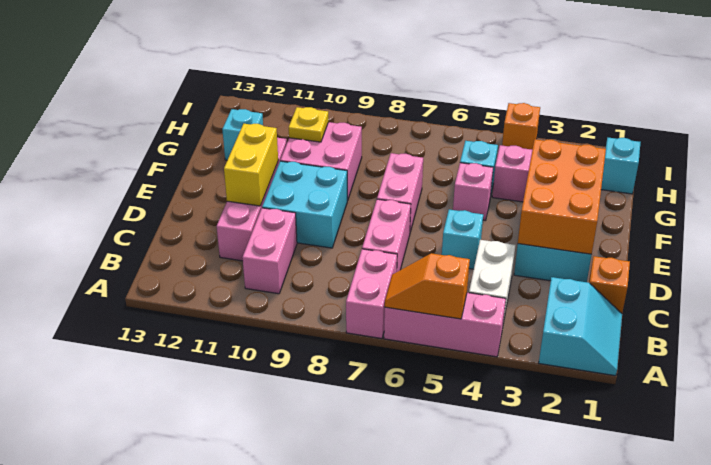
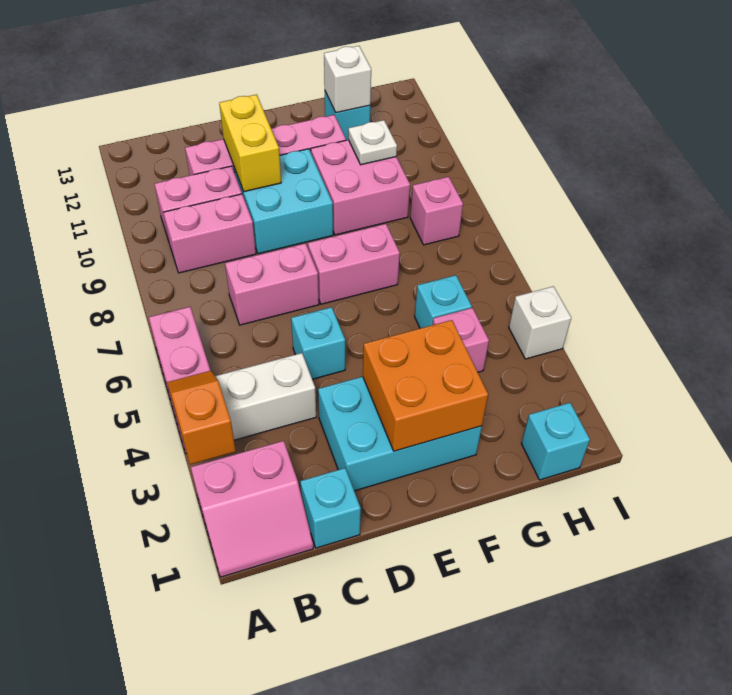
cyan slope A1:B2 level 1 top 2 -> pink slope A1:B2 level 1 top 2
orange slope A5:A6 level 2 top 5 -> orange slope A3:A4 level 2 top 3
pink brick A7:B7 level 1 -> pink brick B9:C9 level 1
orange brick C1 level 1 -> cyan brick C1 level 1
orange brick D2:F3 level 2 -> orange brick E2:F3 level 2
yellow brick D11:E11 level 2 -> yellow brick D10:D11 level 2
pink brick F5 level 1 -> pink brick H8 level 1
yellow plate G10 level 2 -> white plate G10 level 2
none -> white brick G12 level 2
orange brick I4 level 1 -> white brick I4 level 1

